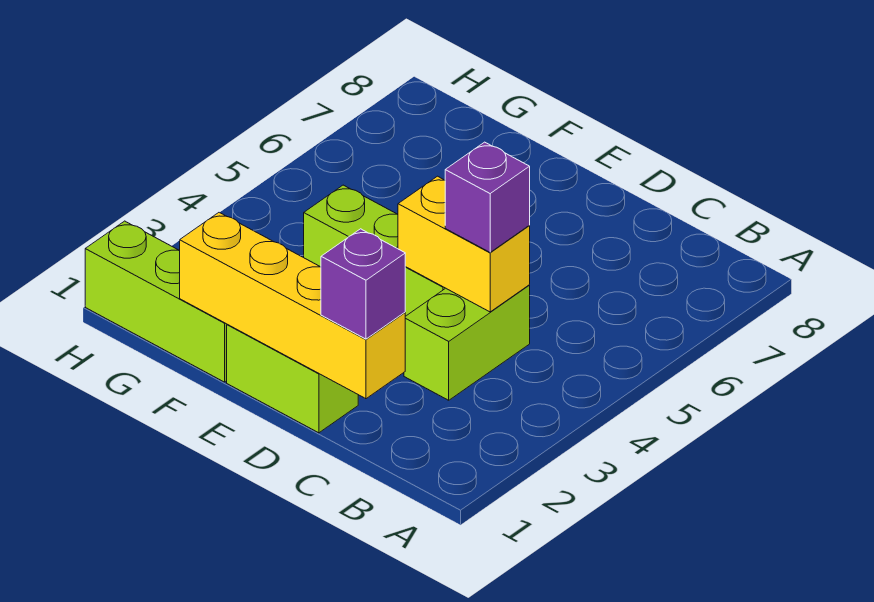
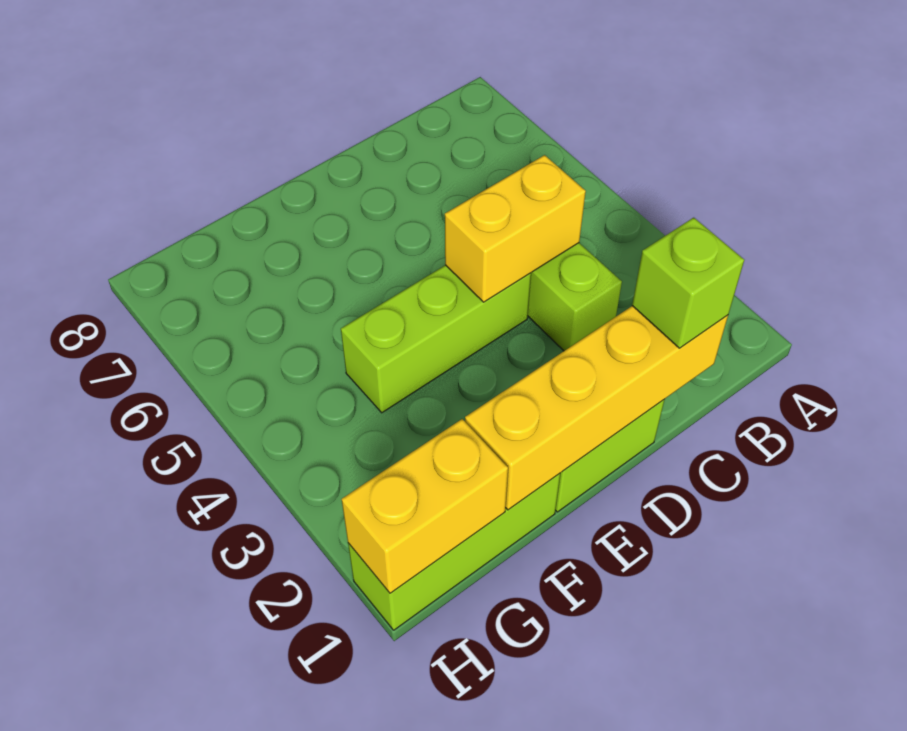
purple brick C1 level 3 -> lime brick C1 level 3
purple brick C4 level 3 -> none
none -> yellow brick G1:H1 level 2

